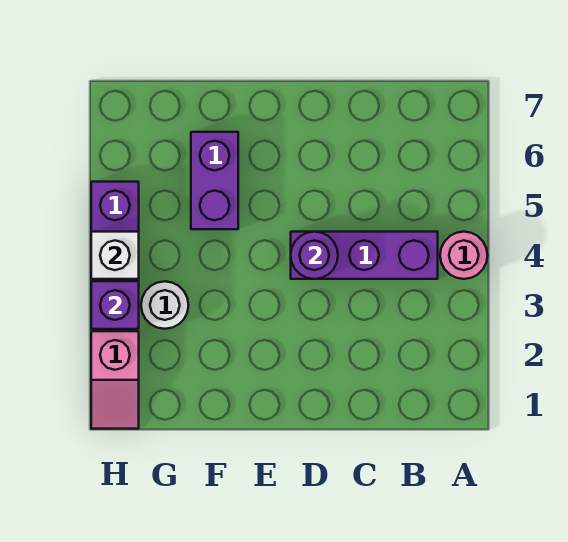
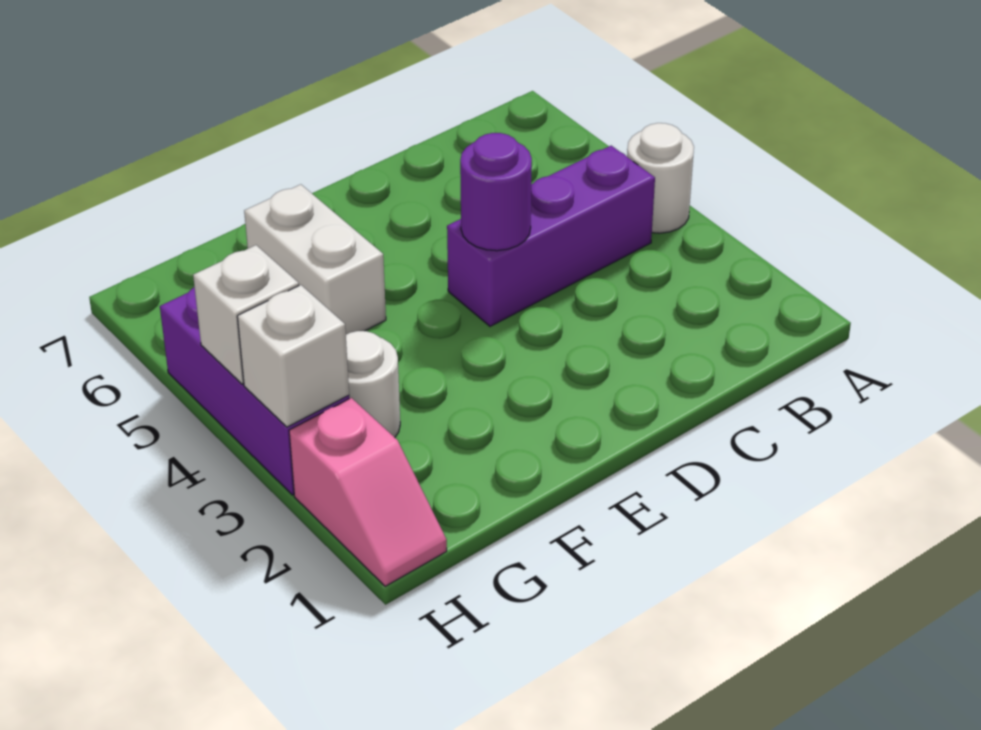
pink round brick A4 level 1 -> white round brick A4 level 1
purple brick F5:F6 level 1 -> white brick F5:F6 level 1
purple brick H3 level 2 -> white brick H3 level 2

